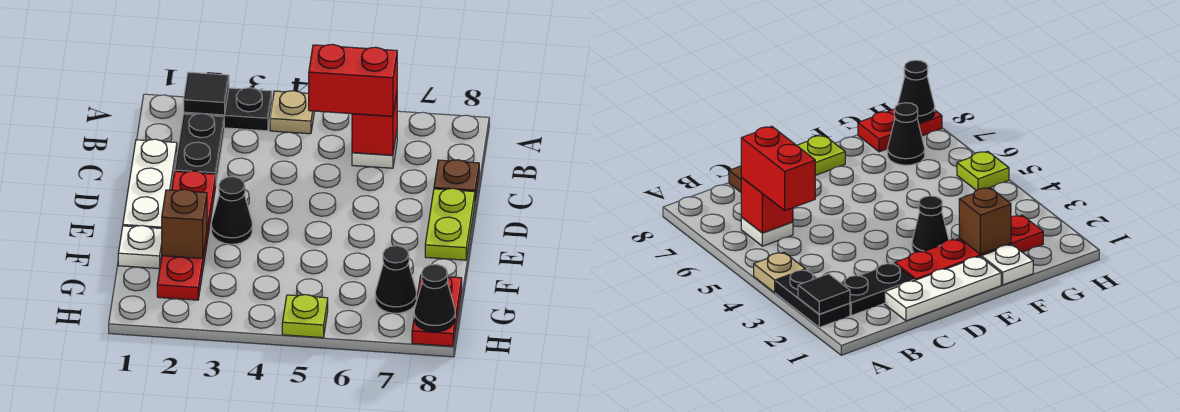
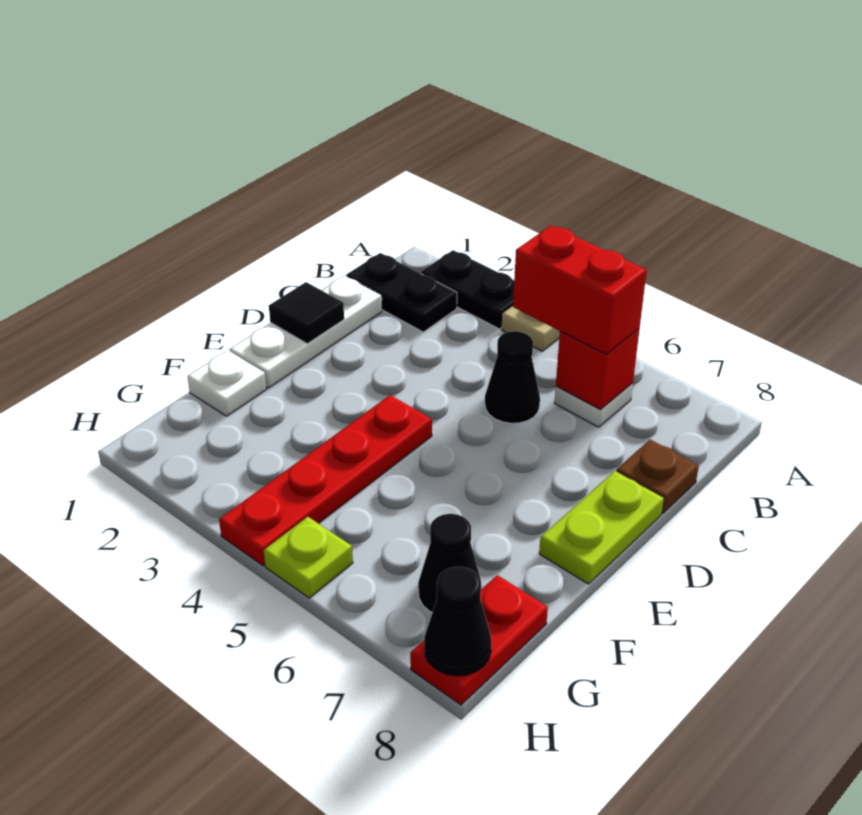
black tile A2 level 2 -> black tile D1 level 2
black plate B2:C2 level 1 -> black plate B1:B2 level 1
red plate D2:G2 level 1 -> red plate E4:H4 level 1
black cone E3 level 1 -> black cone C5 level 1
brown brick F2 level 2 -> none

